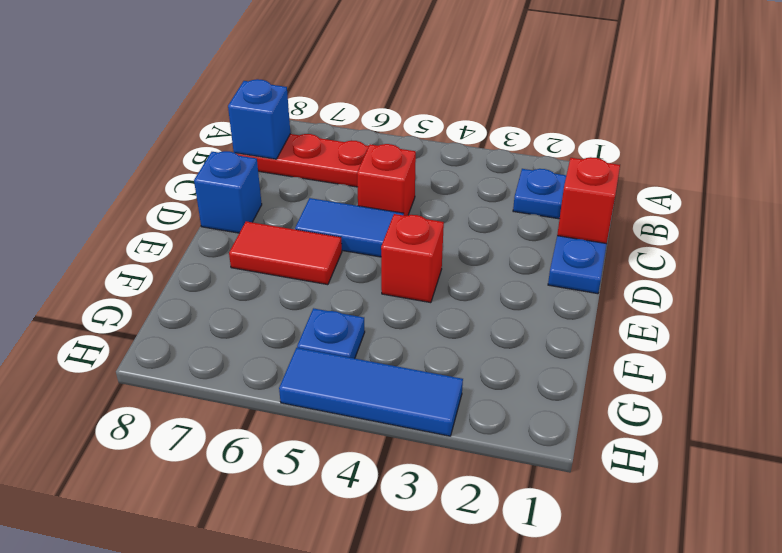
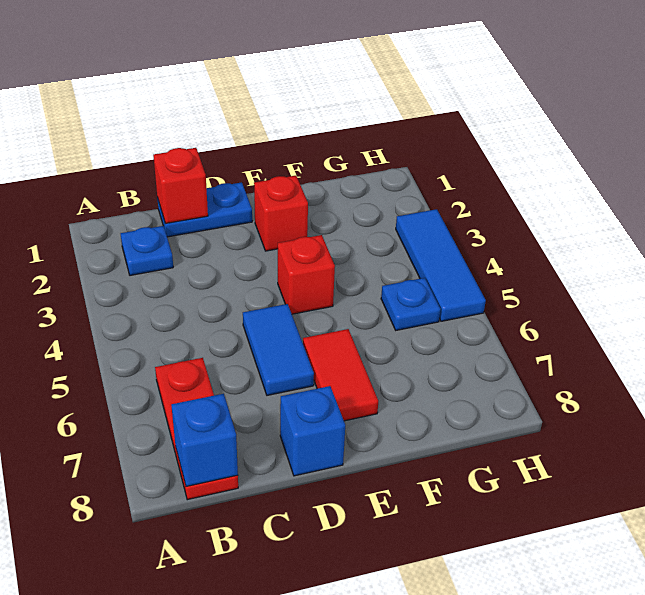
red brick C5 level 1 -> red brick E2 level 1

